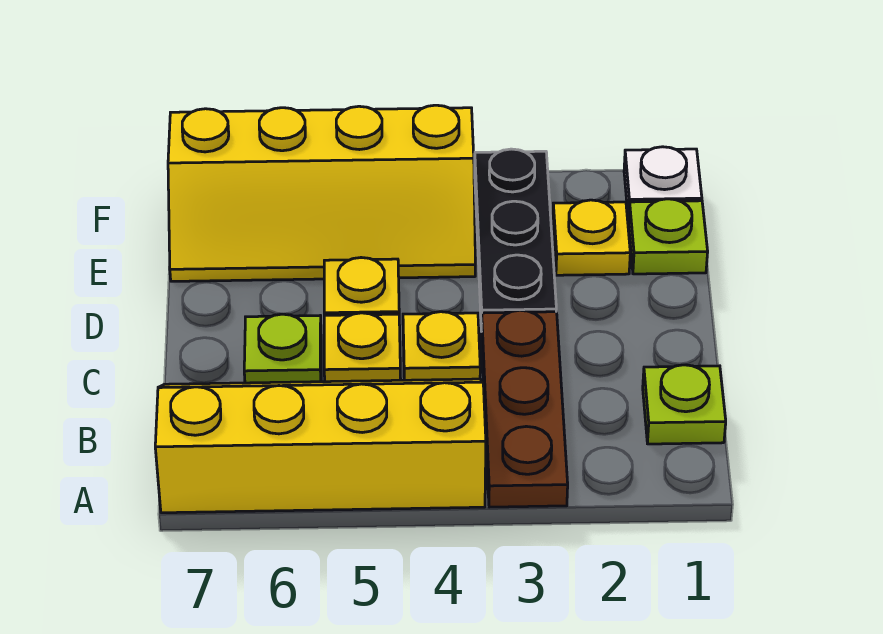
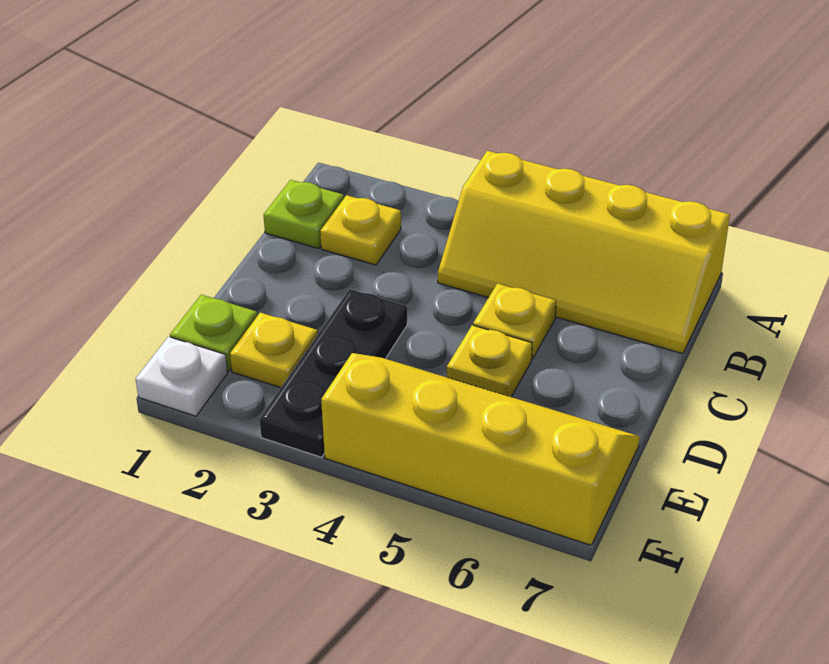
brown plate A3:C3 level 1 -> none
yellow plate C4 level 1 -> yellow plate B2 level 1
lime plate C6 level 1 -> none

